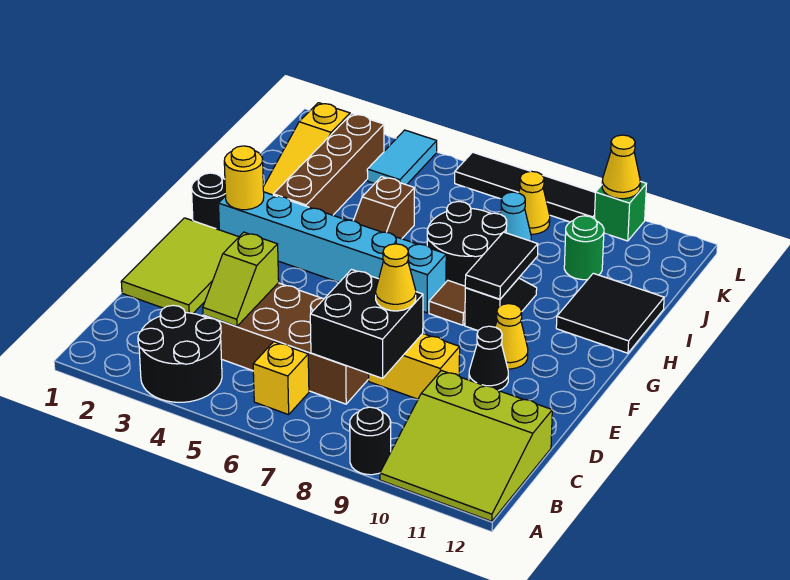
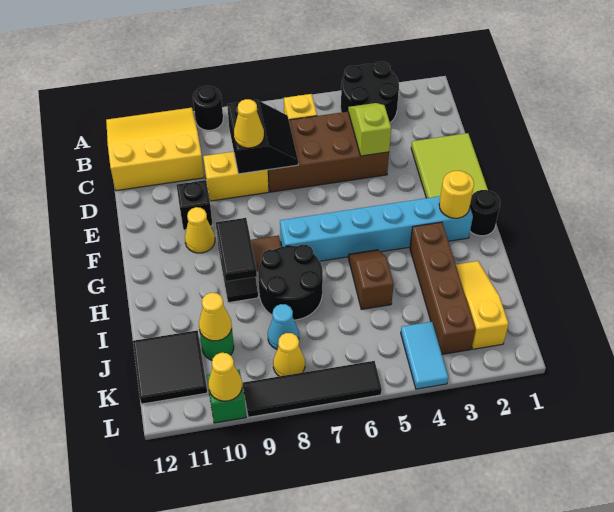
lime slope A10:C12 level 1 top C -> yellow slope A10:C12 level 1 top C
black brick C7:D8 level 2 -> black slope C7:D8 level 2 top 8
black cone E10 level 1 -> black brick E10 level 1
black tile H11:I12 level 1 -> black tile J11:K12 level 1
none -> yellow cone J10 level 2

